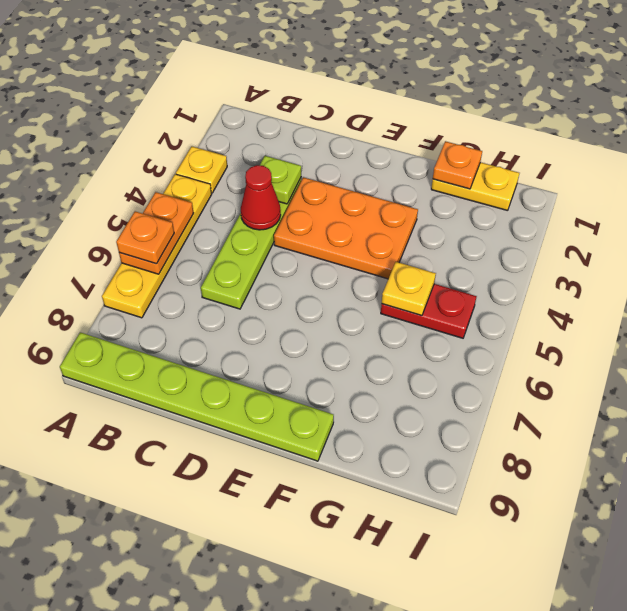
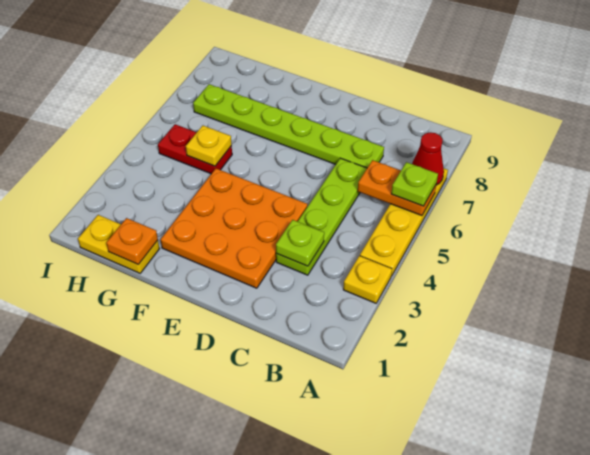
orange plate A5:A6 level 2 -> orange plate A6:B6 level 2
orange plate A6 level 3 -> lime plate A6 level 3
lime plate A9:F9 level 1 -> lime plate C7:H7 level 1
red cone C4 level 2 -> red cone A7 level 2
orange plate D3:F4 level 1 -> orange plate D2:F4 level 1

